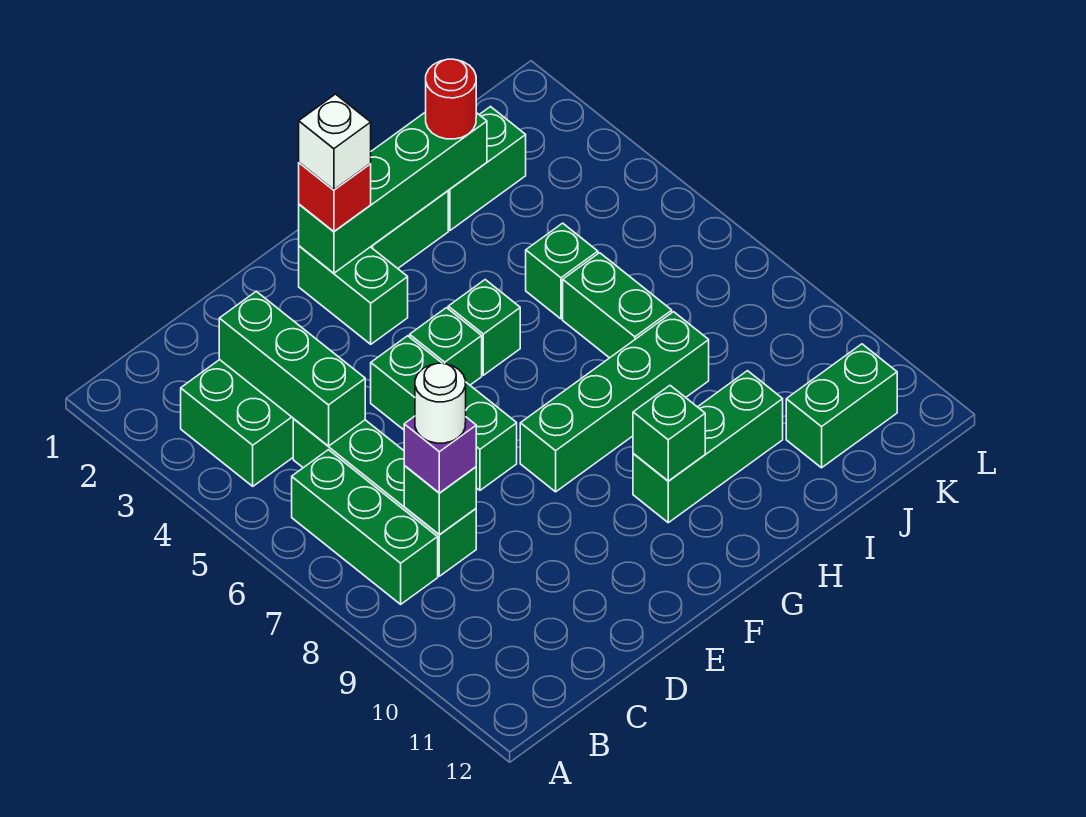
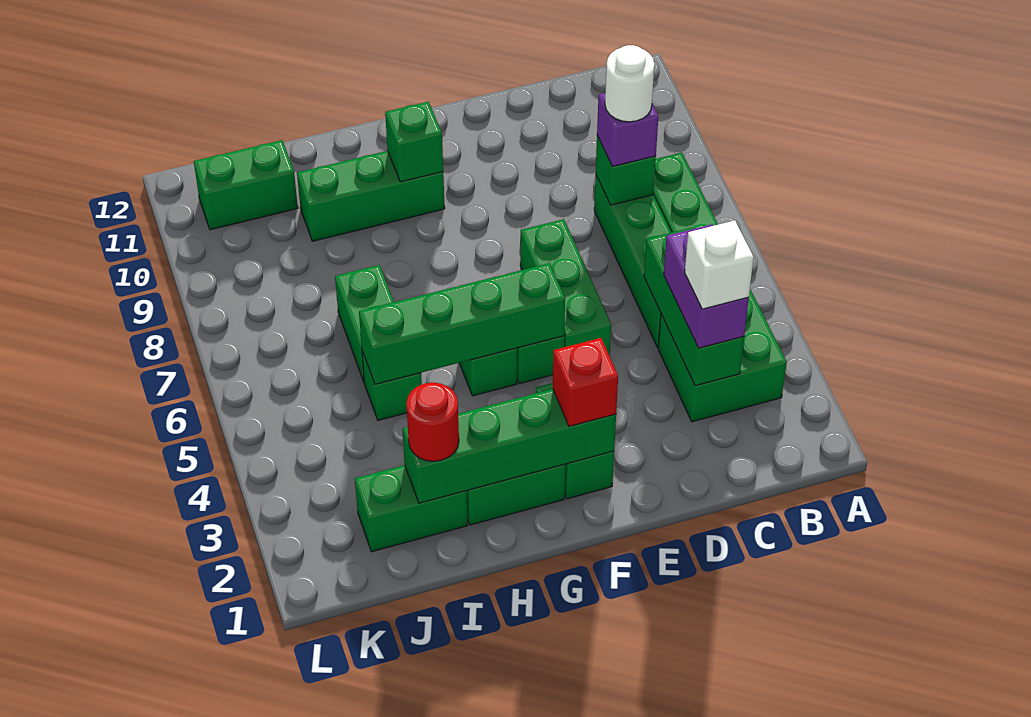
none -> purple brick C3:C4 level 3
white brick F2 level 4 -> white brick C3 level 4
green brick F8:I8 level 1 -> green brick F5:I5 level 2

